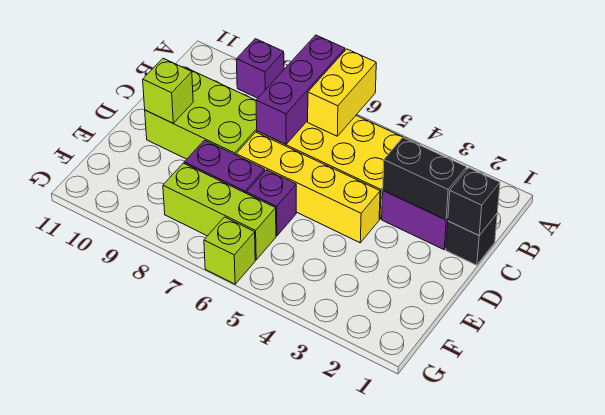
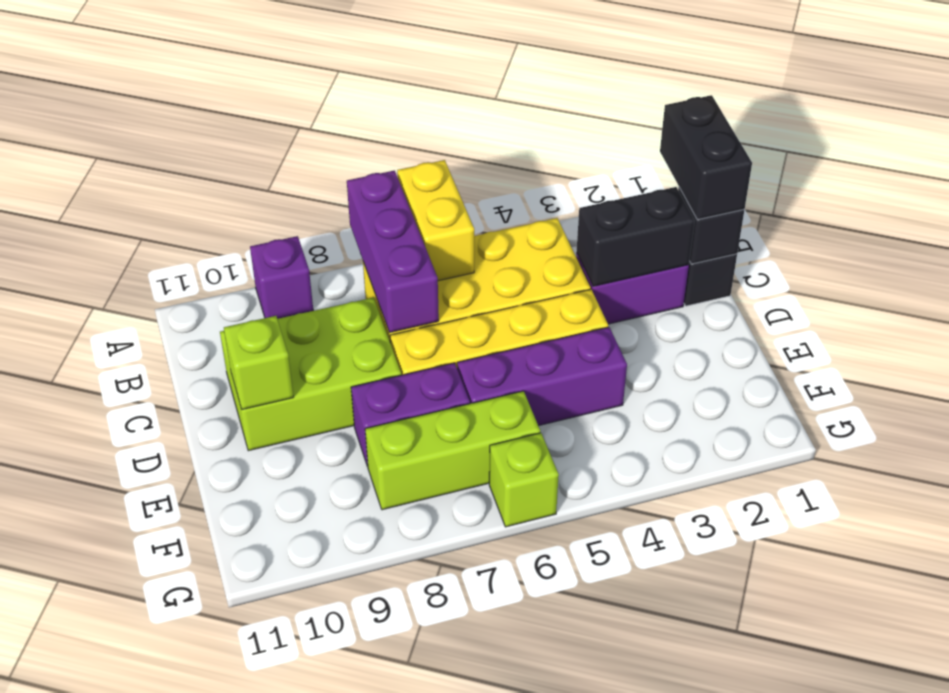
none -> black brick B1:C1 level 3
purple brick E6 level 1 -> purple brick E4:E6 level 1

